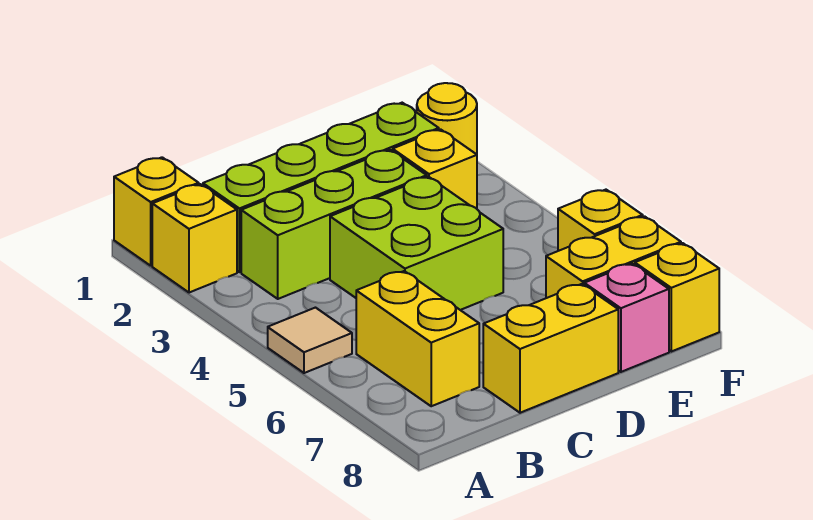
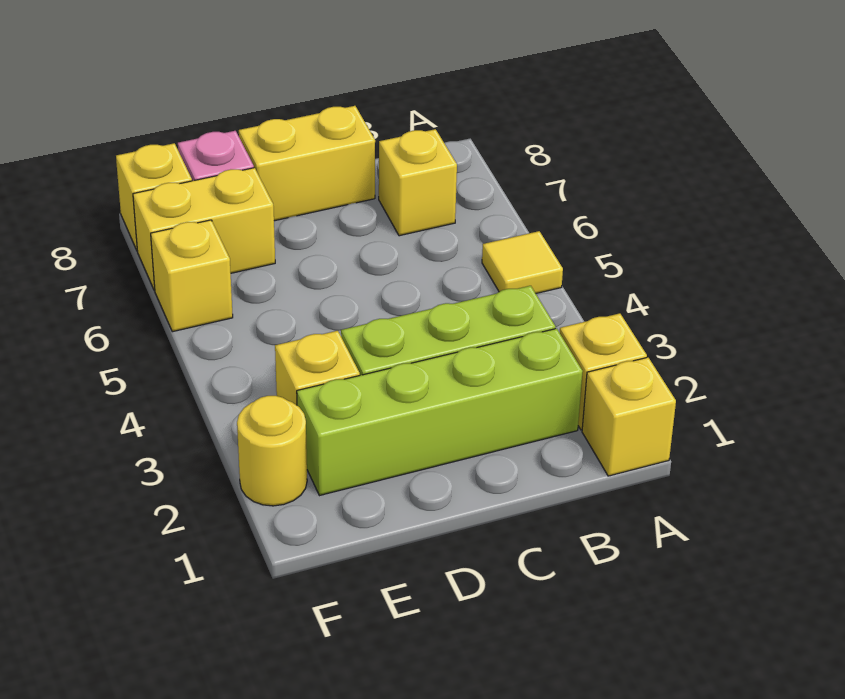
tan tile A5 level 1 -> yellow tile A5 level 1
yellow brick B6:B7 level 1 -> yellow brick B7 level 1
lime brick C4:D5 level 1 -> none

